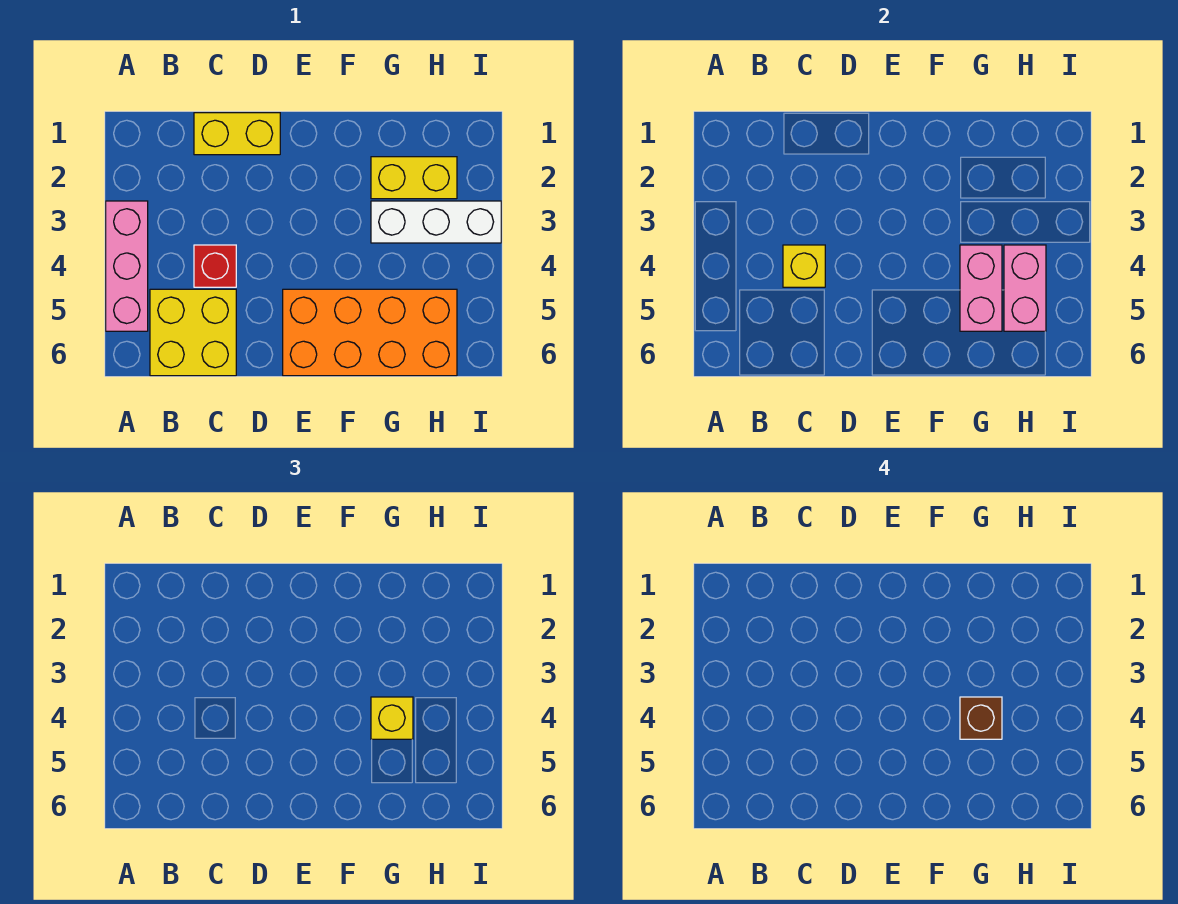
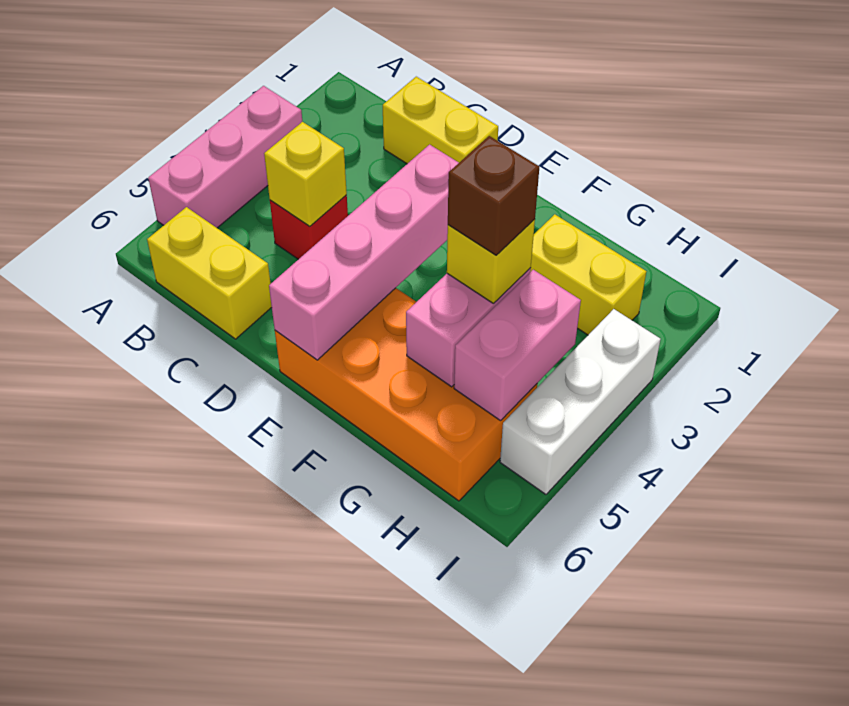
yellow brick B5:C6 level 1 -> yellow brick B6:C6 level 1
none -> pink brick E3:E6 level 2
white brick G3:I3 level 1 -> white brick I3:I5 level 1

